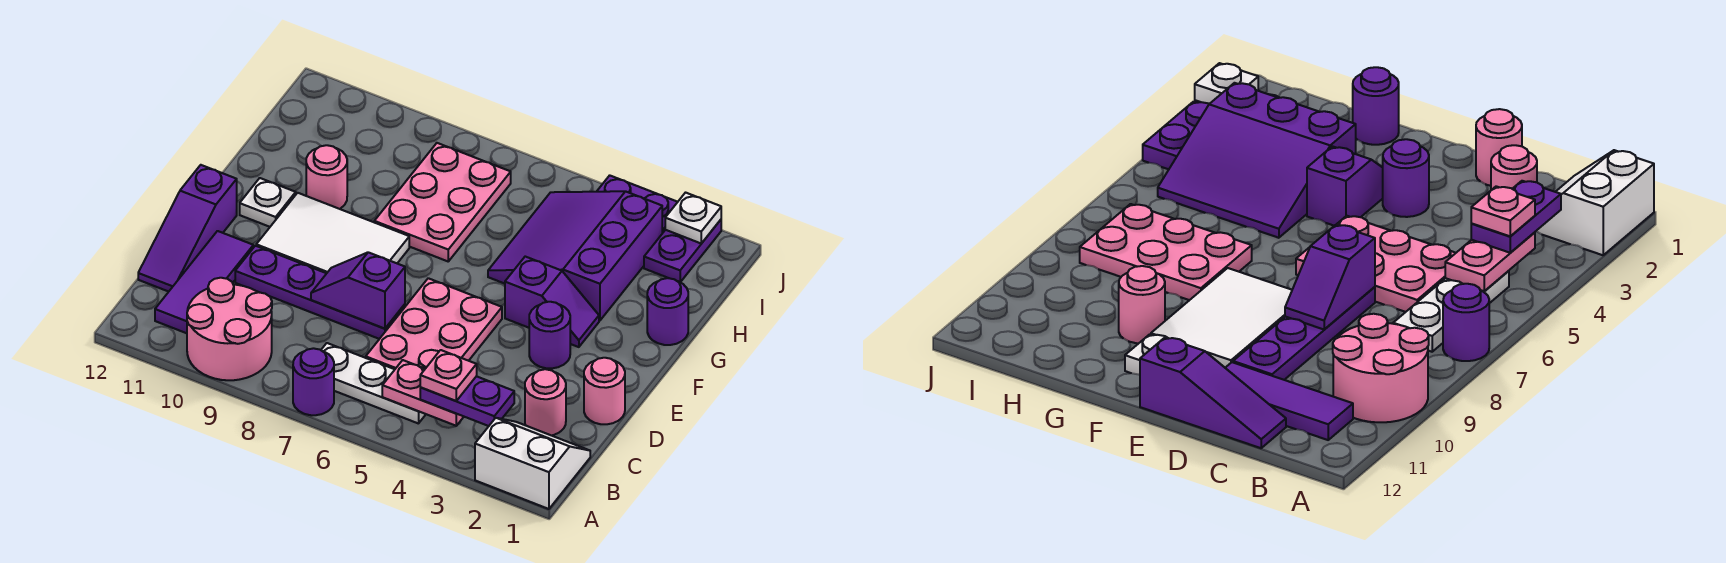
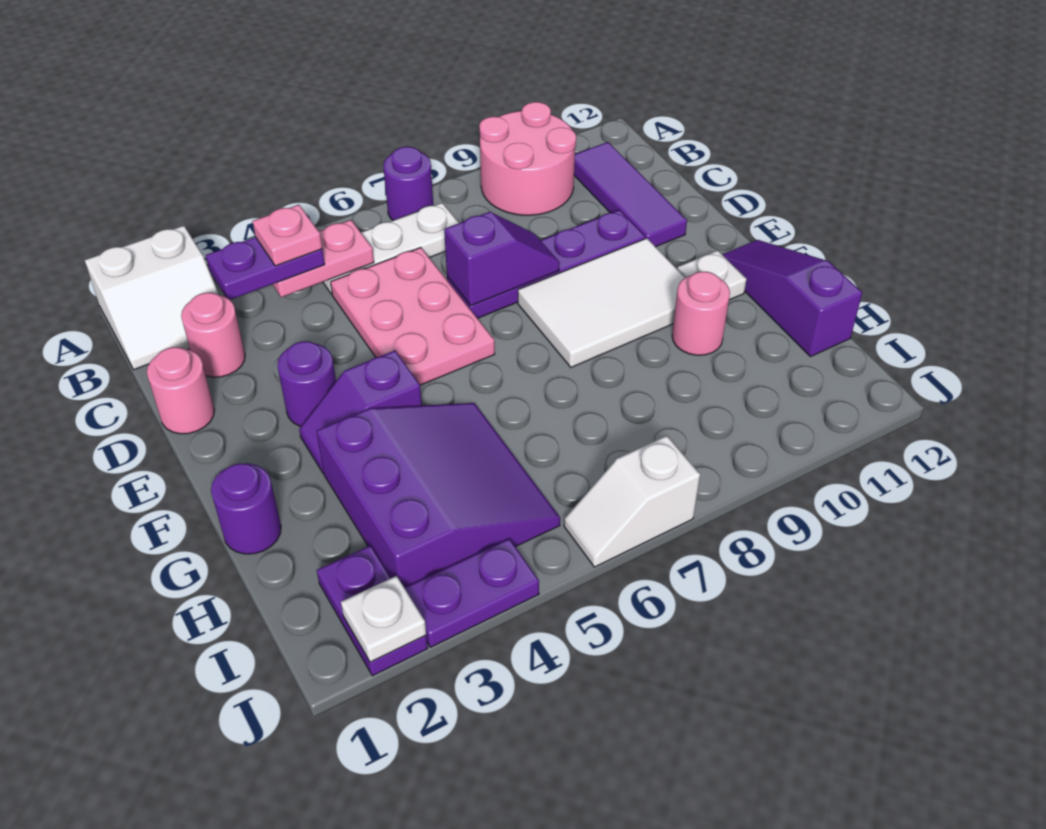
purple slope C12:E12 level 1 top E -> purple slope F12:H12 level 1 top H
pink plate G7:I8 level 1 -> none
none -> white slope J6:J7 level 1 top 7

